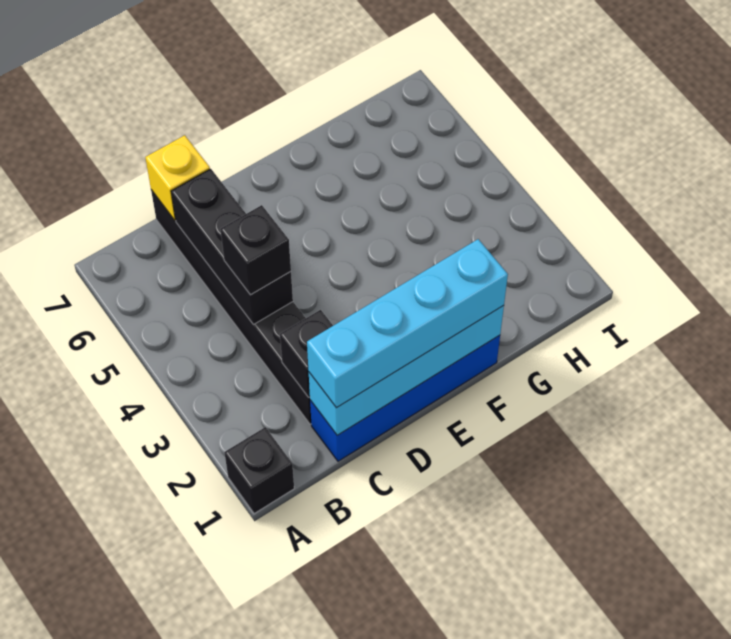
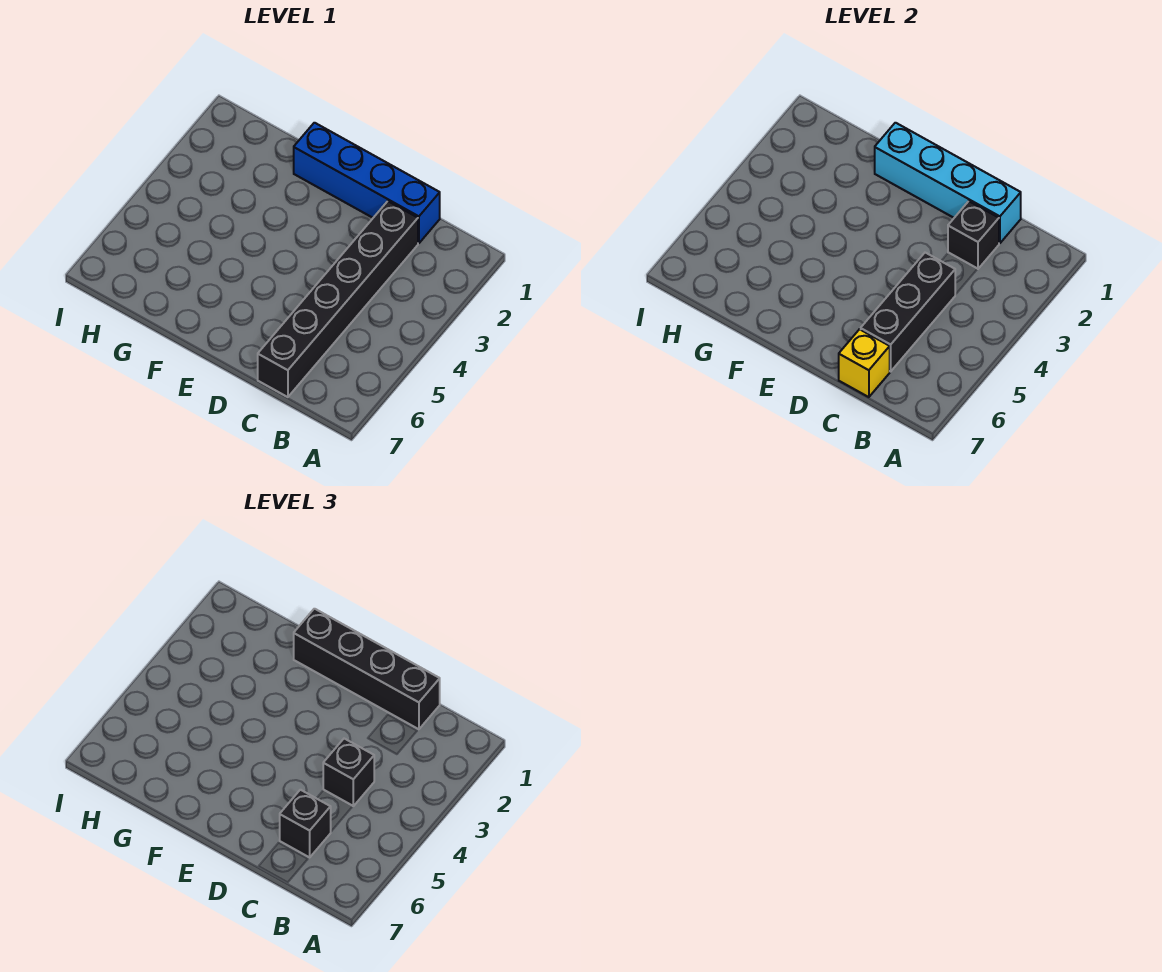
black brick A1 level 1 -> black brick C6 level 3
cyan brick C1:F1 level 3 -> black brick C1:F1 level 3

